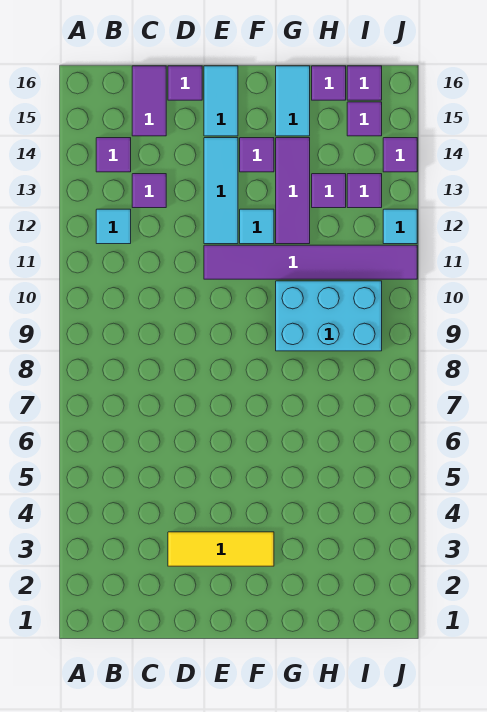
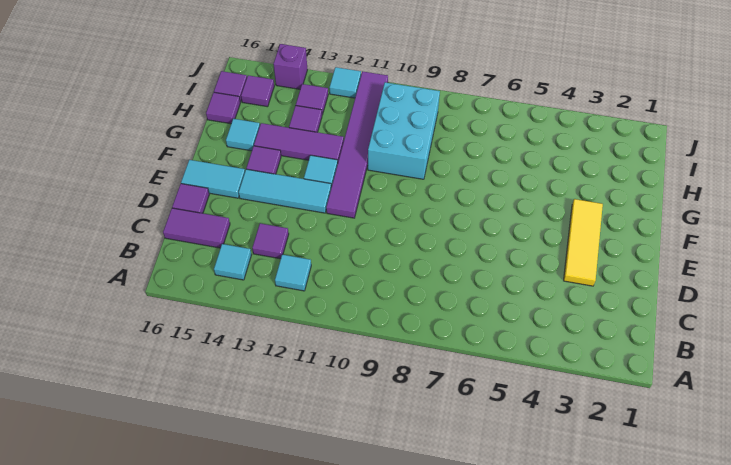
purple tile B14 level 1 -> cyan tile B14 level 1
cyan tile G15:G16 level 1 -> cyan tile G15 level 1
purple tile J14 level 1 -> purple brick J14 level 1

